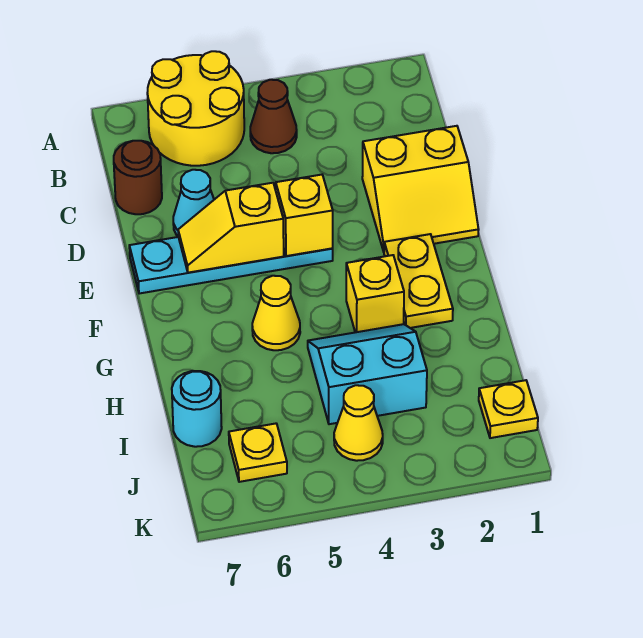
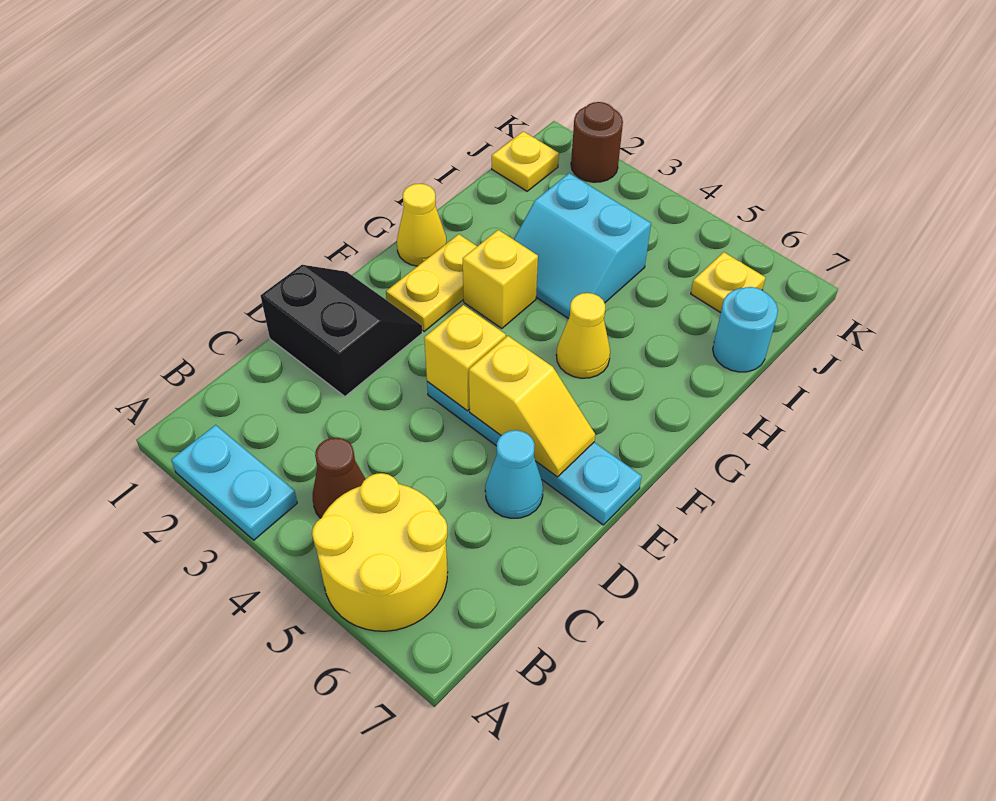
none -> cyan plate A2:A3 level 1
brown round brick C7 level 1 -> brown round brick K2 level 1
yellow slope D1:E2 level 1 top D -> black slope D1:E2 level 1 top D
yellow cone J4 level 1 -> yellow cone G1 level 1

